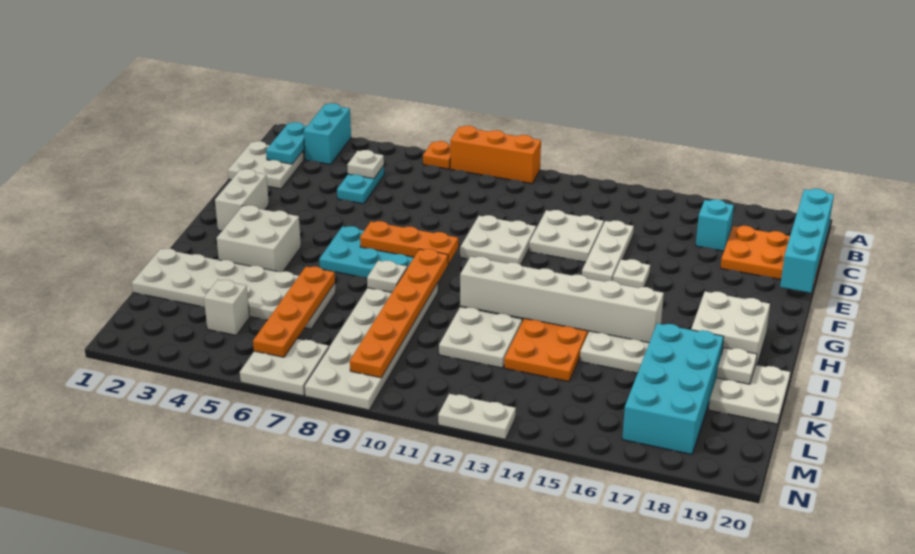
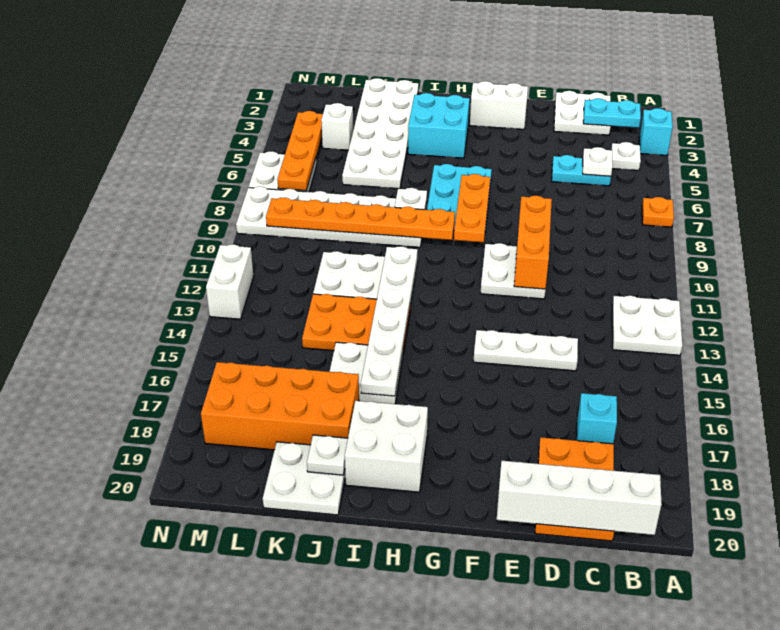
cyan brick A3:B3 level 1 -> cyan brick A3 level 1
orange brick A8:A10 level 1 -> orange brick E9:E11 level 2
cyan brick B20:E20 level 2 -> white brick B20:E20 level 2
white plate D12:E13 level 1 -> white plate A12:B13 level 1
white plate F15 level 1 -> white plate B4 level 1
white brick H3:I4 level 1 -> cyan brick H3:I4 level 1
white brick I11:I16 level 2 -> white plate I11:I16 level 2
orange plate J6:M6 level 2 -> orange plate M4:M7 level 2
cyan brick J17:M18 level 1 -> orange brick J17:M18 level 1
white plate N12:N13 level 1 -> white brick N12:N13 level 1

